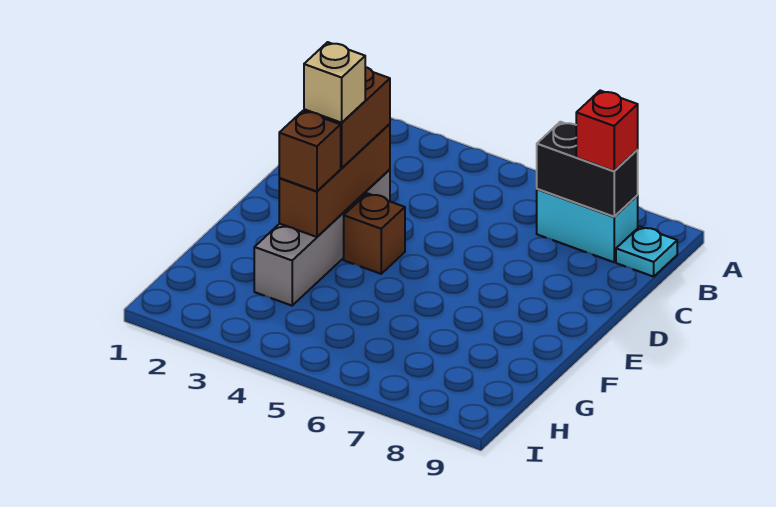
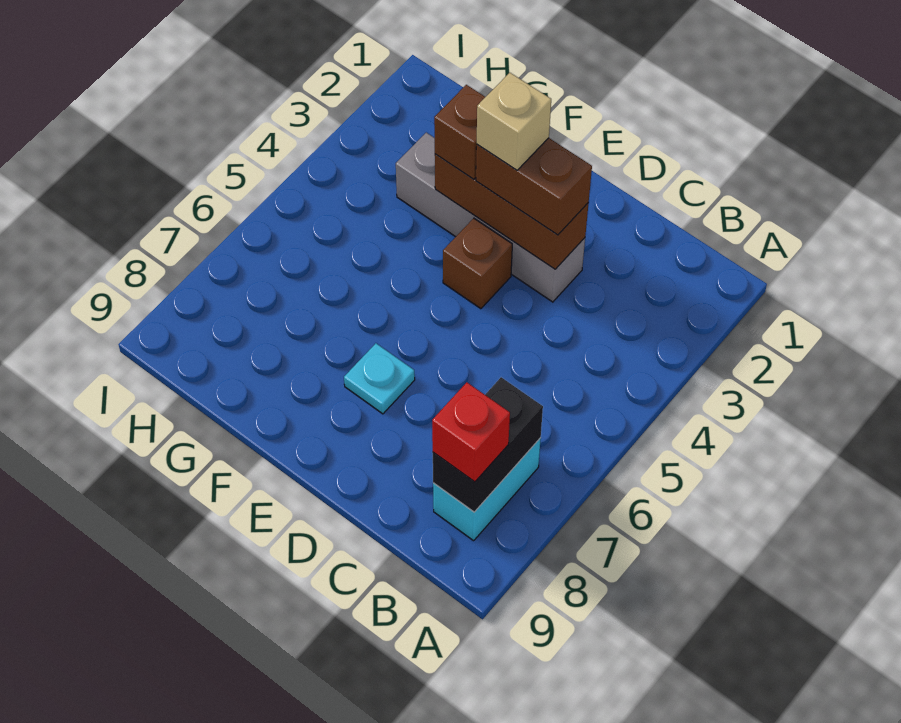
cyan plate B9 level 1 -> cyan plate E7 level 1

